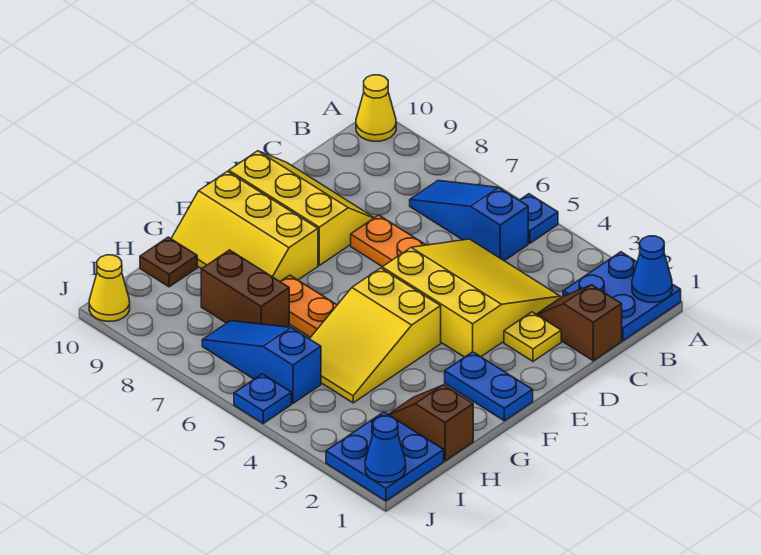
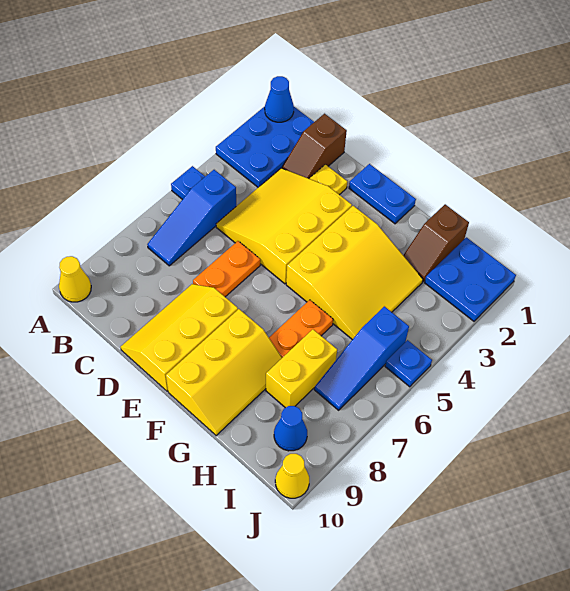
blue plate A1:B2 level 1 -> blue plate A1:B3 level 1
blue plate F1:F2 level 1 -> blue plate E1:F1 level 1
yellow slope F4:H5 level 1 top F -> yellow slope F3:H5 level 1 top F
brown brick H7:H8 level 1 -> yellow brick H7:H8 level 1
brown plate H10 level 1 -> none
blue cone J1 level 2 -> blue cone I9 level 1

